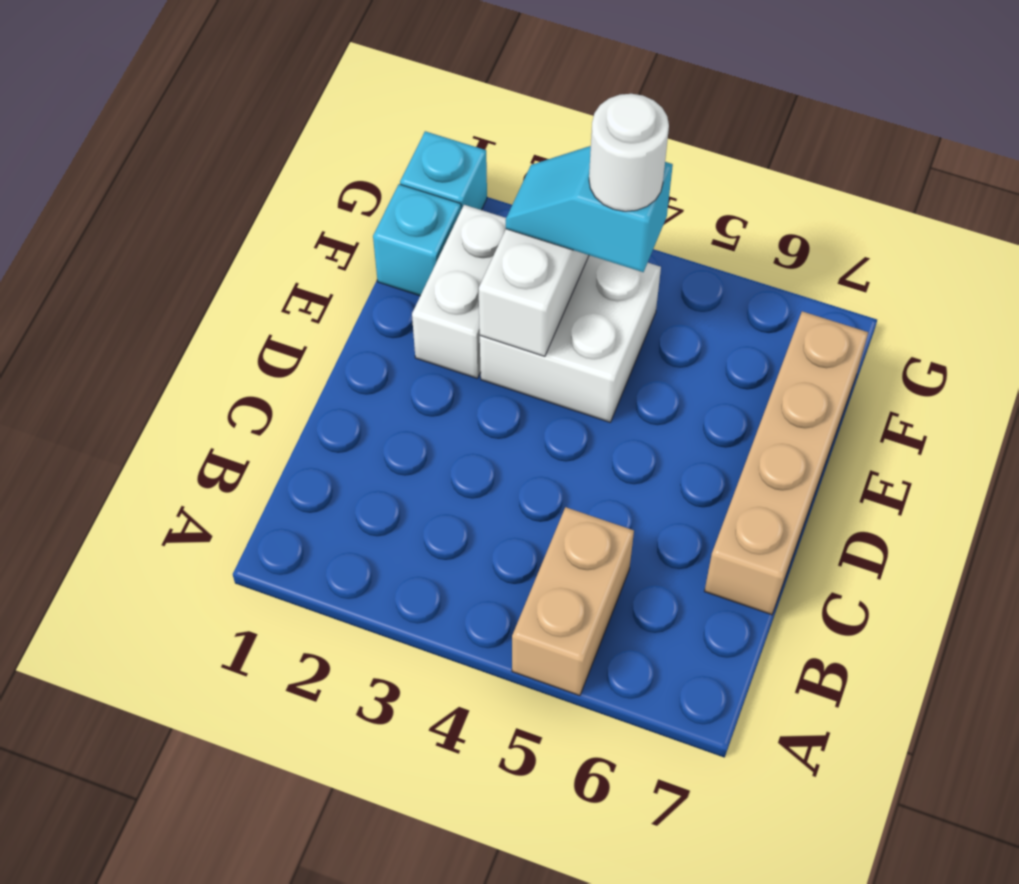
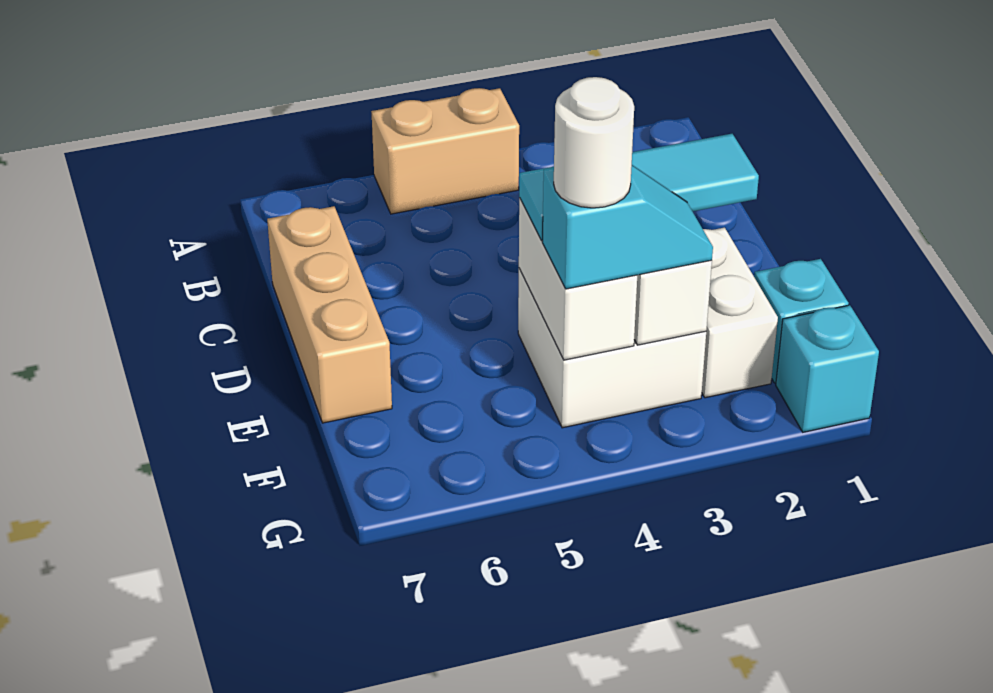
tan brick A5:B5 level 1 -> tan brick A4:A5 level 1
tan brick C7:F7 level 1 -> tan brick C7:E7 level 1
none -> cyan tile E2:E4 level 3
none -> white brick E4:F4 level 2

